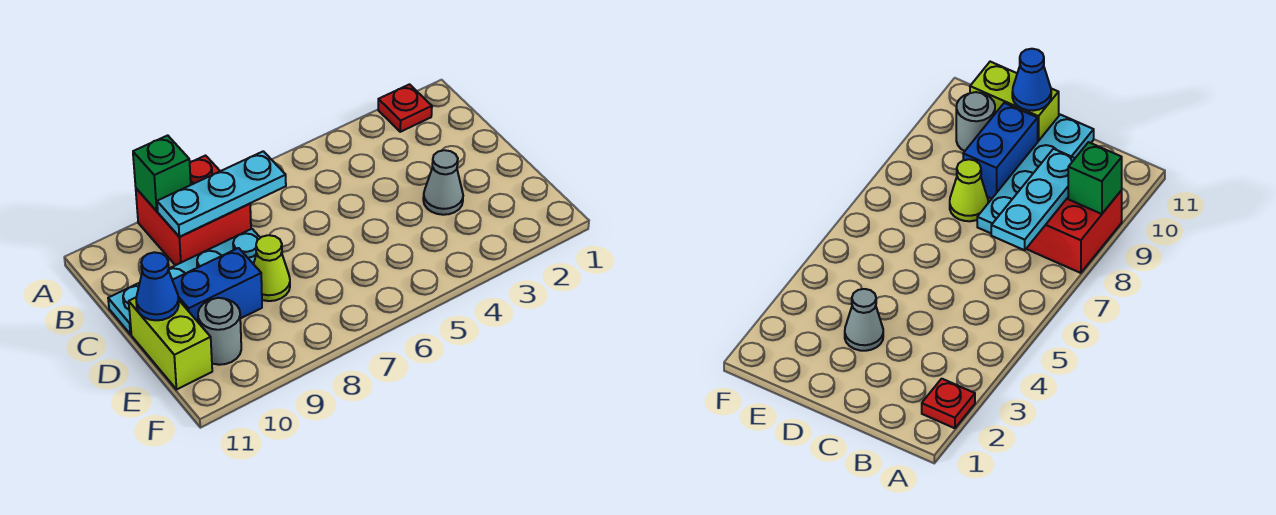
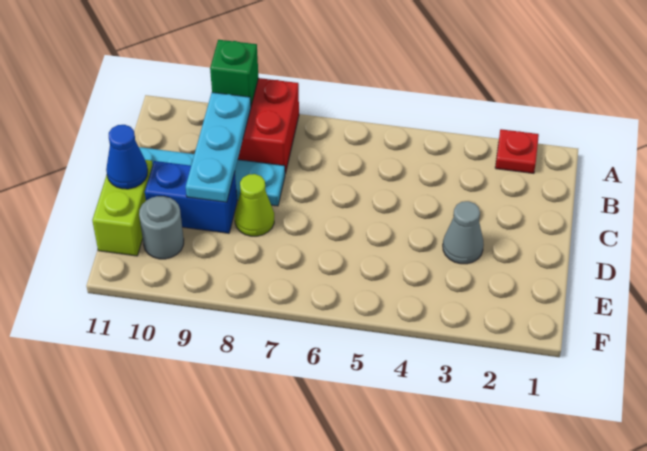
cyan plate B7:B9 level 2 -> cyan plate B9:D9 level 2

